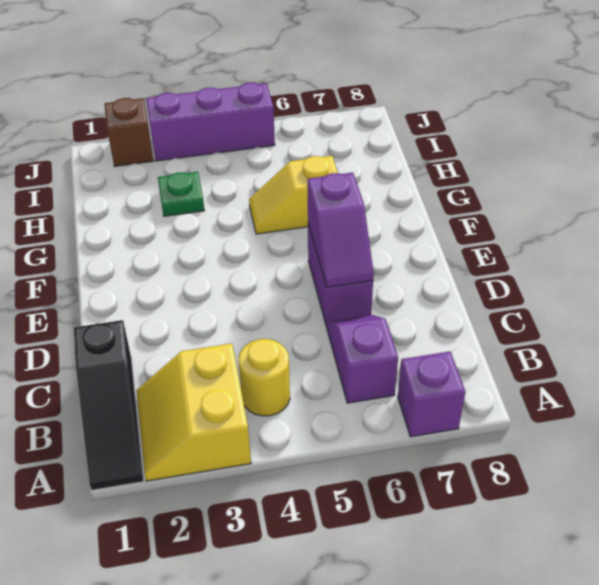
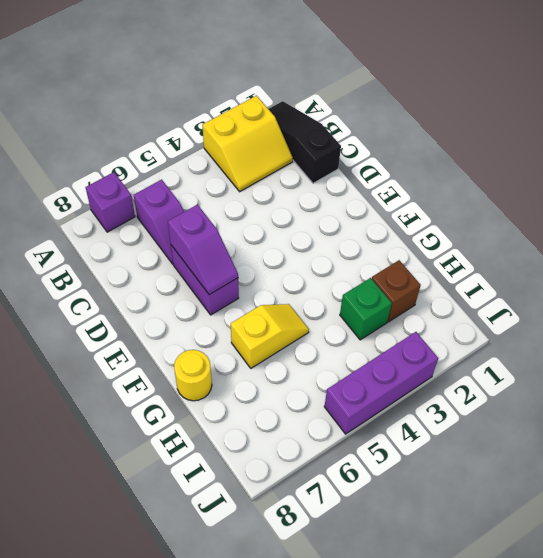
yellow slope A2:B3 level 1 top 3 -> yellow slope A2:B3 level 1 top A
yellow round brick B4 level 1 -> yellow round brick G8 level 1
purple slope D6:E6 level 2 top E -> purple slope D6:E6 level 2 top D
green plate H3 level 1 -> green brick H3 level 1
brown brick J2 level 1 -> brown brick H2 level 1

